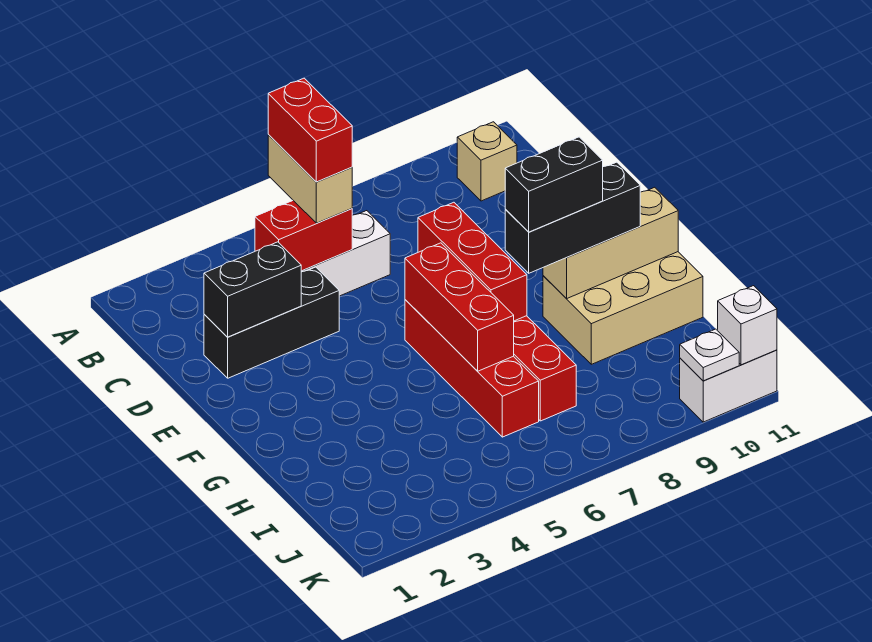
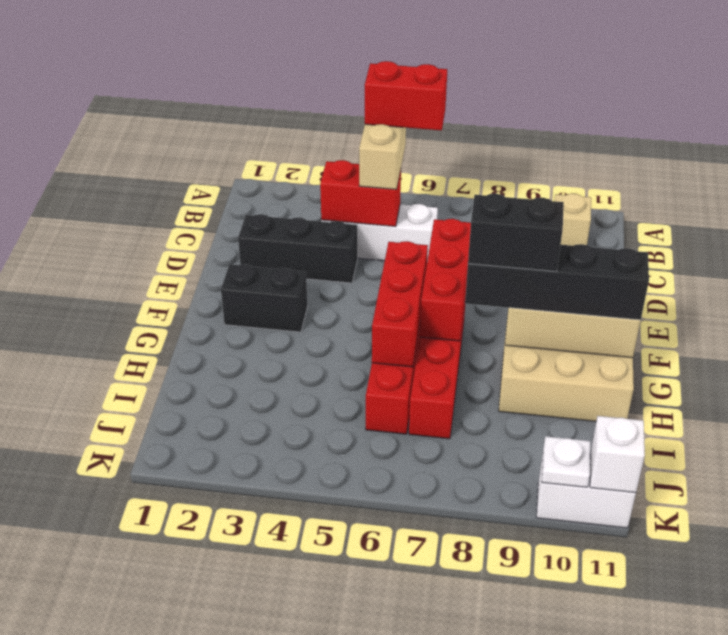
red brick B5:C5 level 4 -> red brick B5:B6 level 4
black brick D2:D3 level 2 -> black brick F2:F3 level 1
black brick G8:G10 level 3 -> black brick G8:G11 level 3

